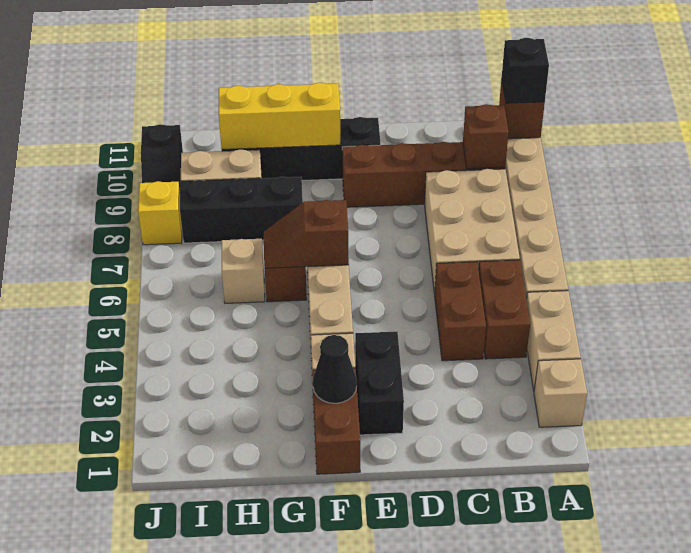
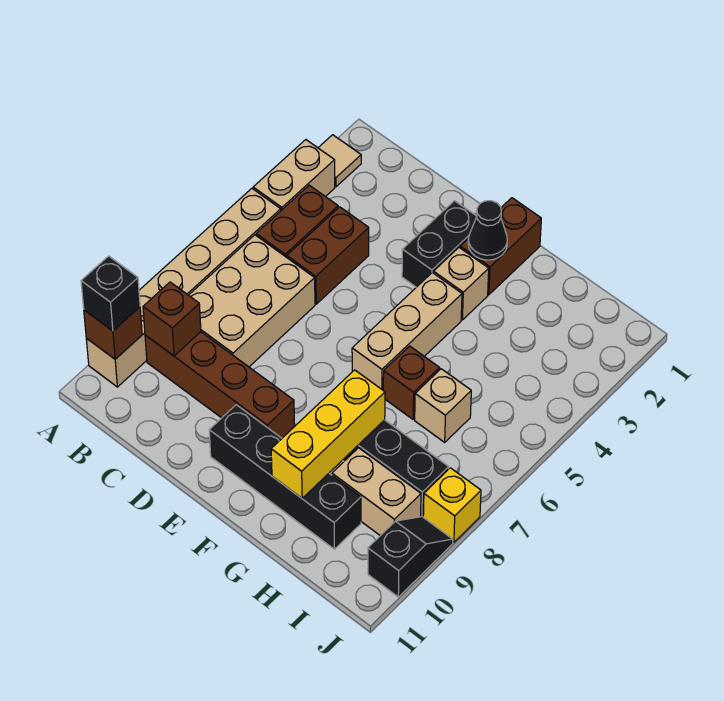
tan brick A2 level 1 -> tan tile A2 level 1
brown slope F6:G6 level 2 top F -> none
yellow brick F10:H10 level 2 -> yellow brick G8:G10 level 2

